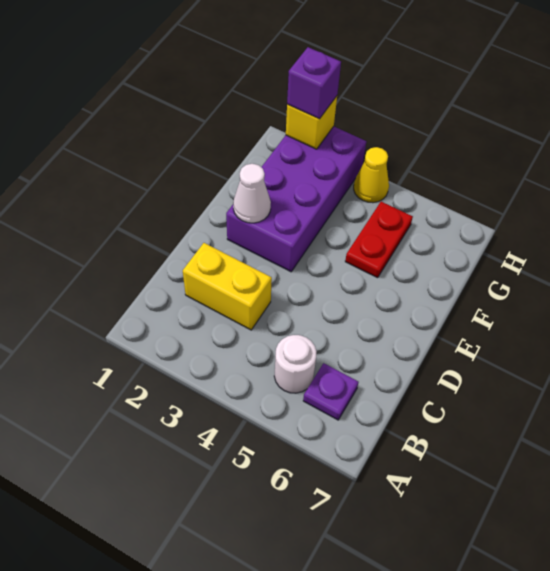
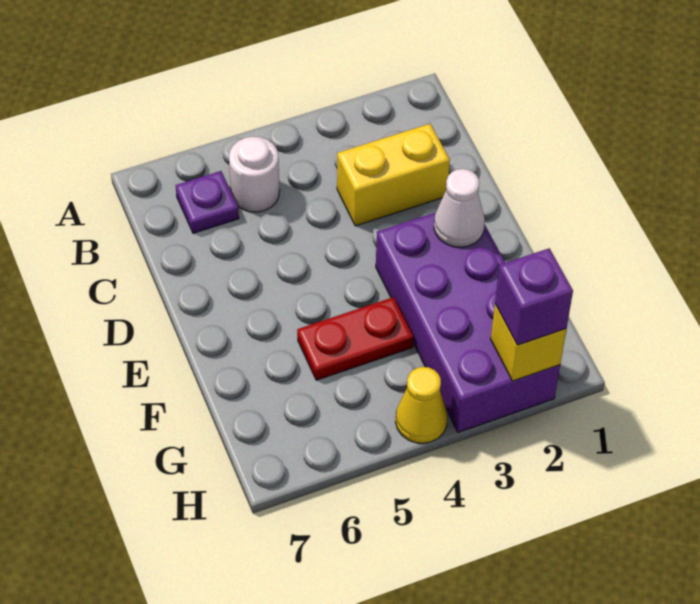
red plate F5:G5 level 1 -> red plate F4:F5 level 1

